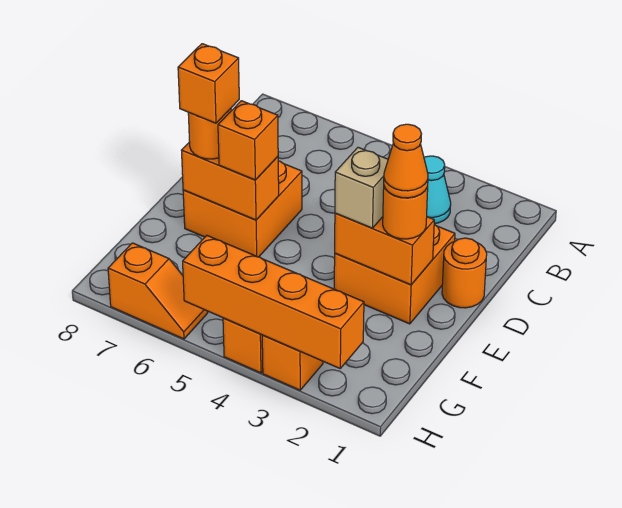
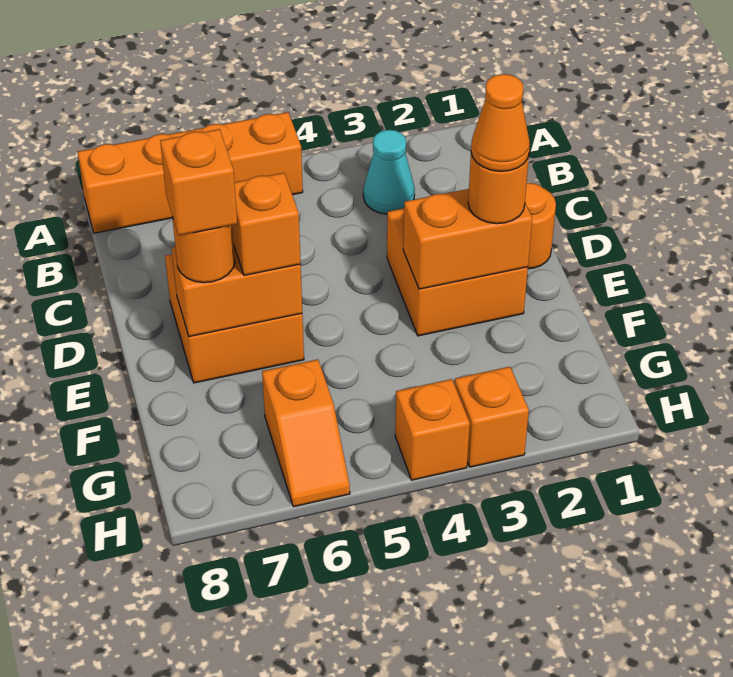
tan brick E3 level 3 -> none
orange brick H2:H5 level 2 -> orange brick A5:A8 level 1
orange slope H6:H7 level 1 top 7 -> orange slope G6:H6 level 1 top G

